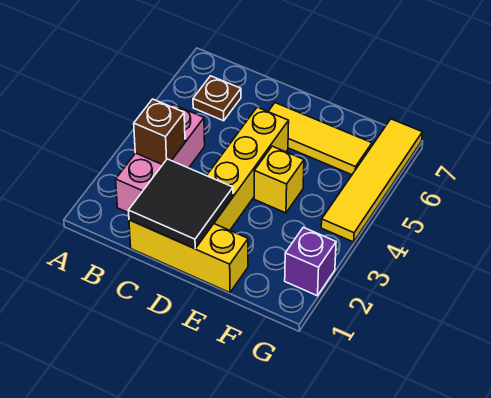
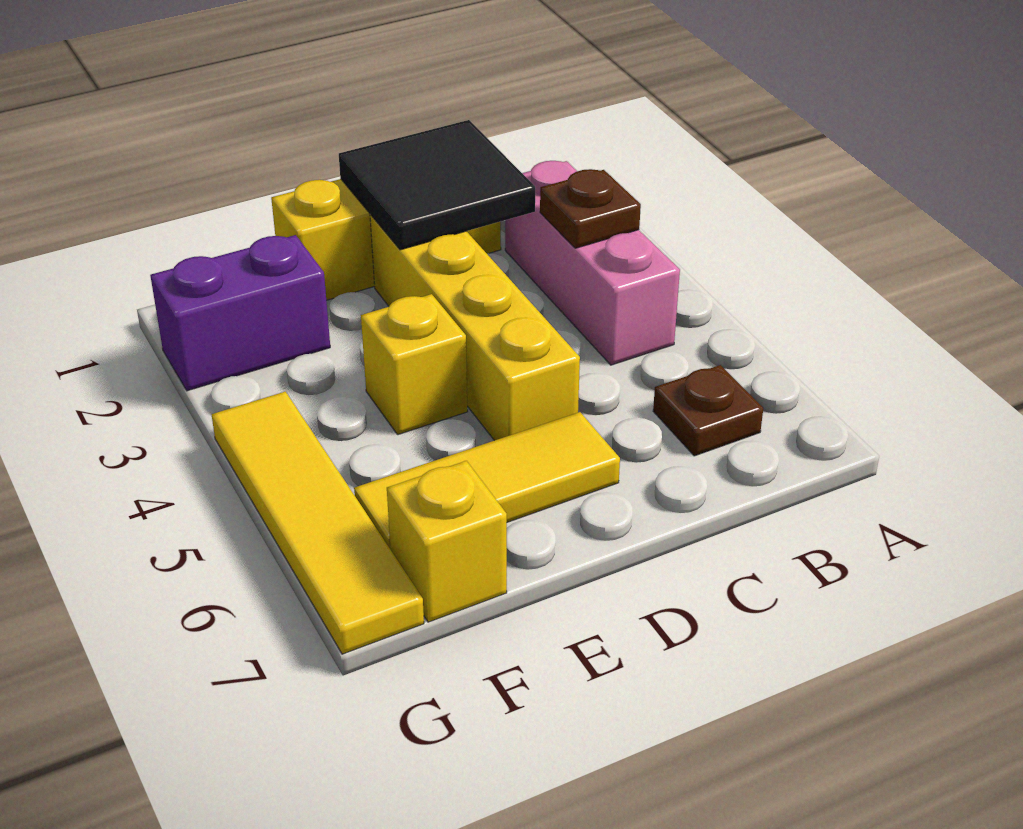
brown brick B3 level 2 -> brown plate B3 level 2
none -> yellow brick F7 level 1
purple brick G2 level 1 -> purple brick F2:G2 level 1

